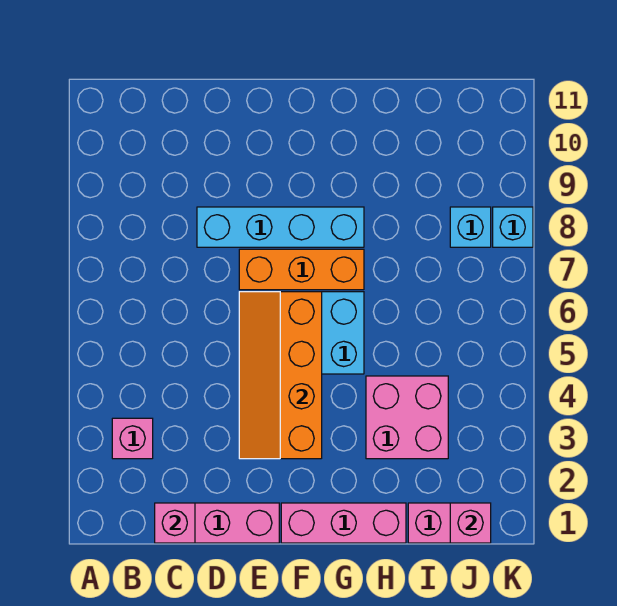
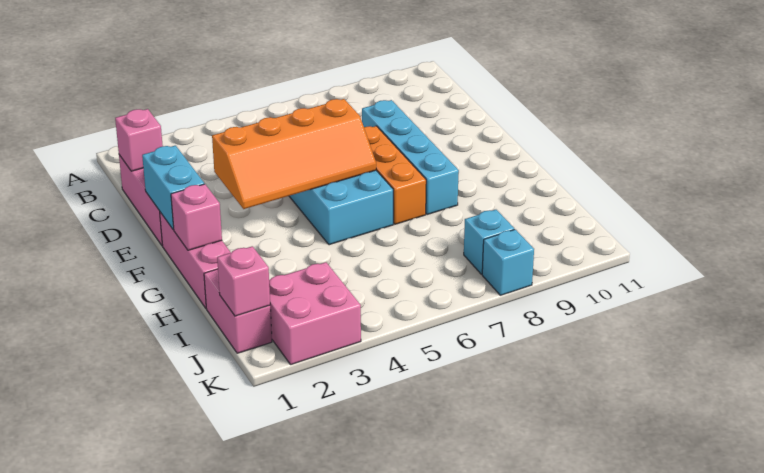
pink brick B3 level 1 -> pink brick G1 level 2
none -> cyan brick E1:F1 level 2
orange slope E3:F6 level 2 top F -> orange slope E3:F6 level 2 top E
pink brick H3:I4 level 1 -> pink brick J2:K3 level 1

